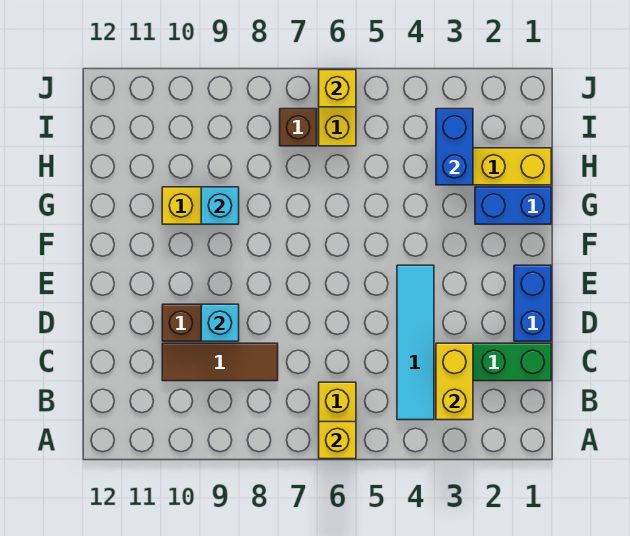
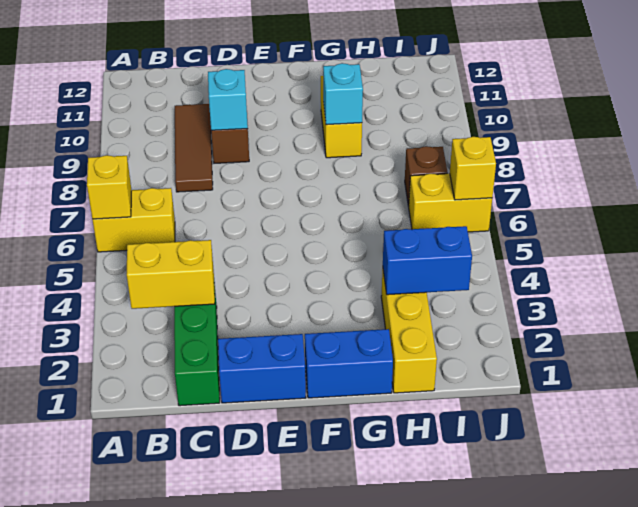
cyan tile B4:E4 level 1 -> none
blue brick G1:G2 level 1 -> blue brick F1:G1 level 1

